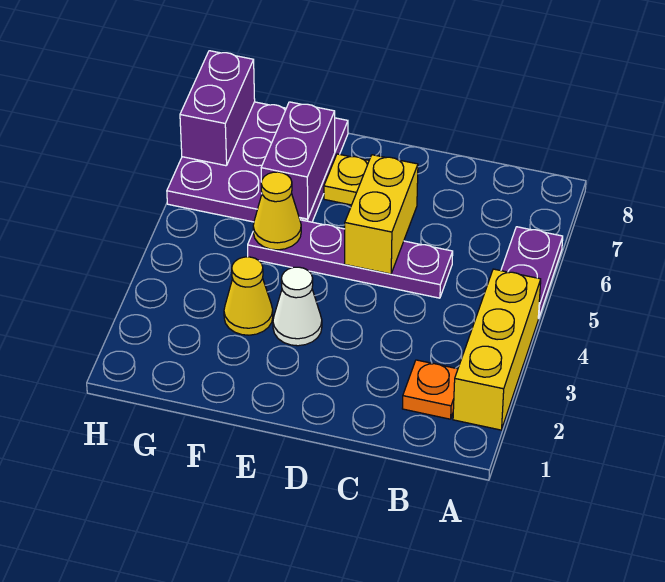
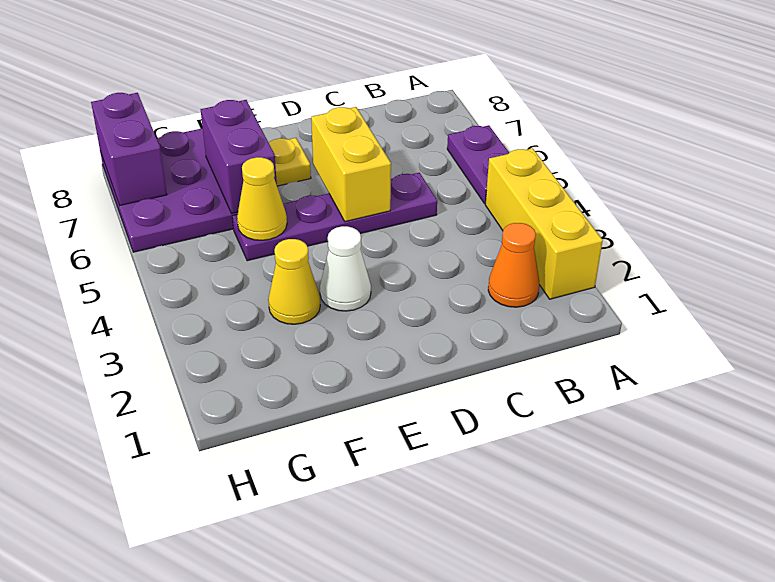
orange plate B2 level 1 -> orange cone B2 level 1

